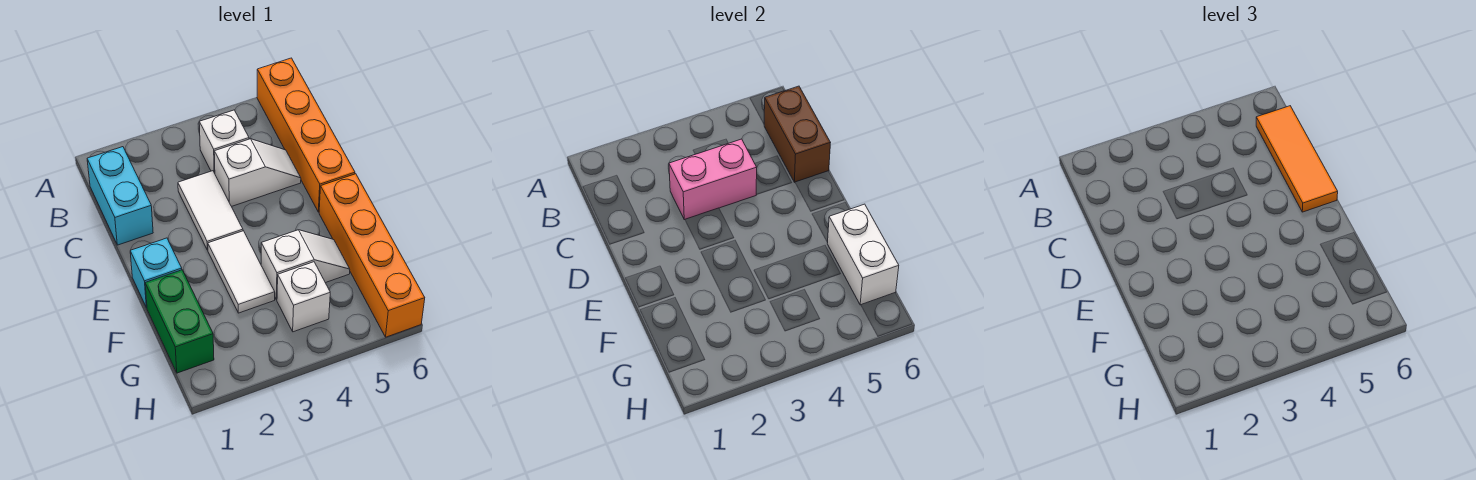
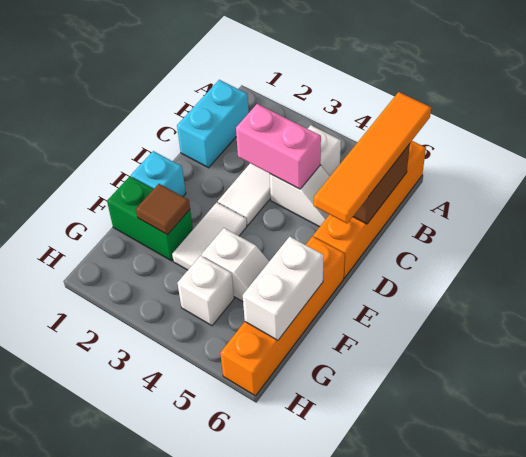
orange tile B6:D6 level 3 -> orange tile A6:D6 level 3
green brick F1:G1 level 1 -> green brick F1:F2 level 1
none -> brown tile F2 level 2

